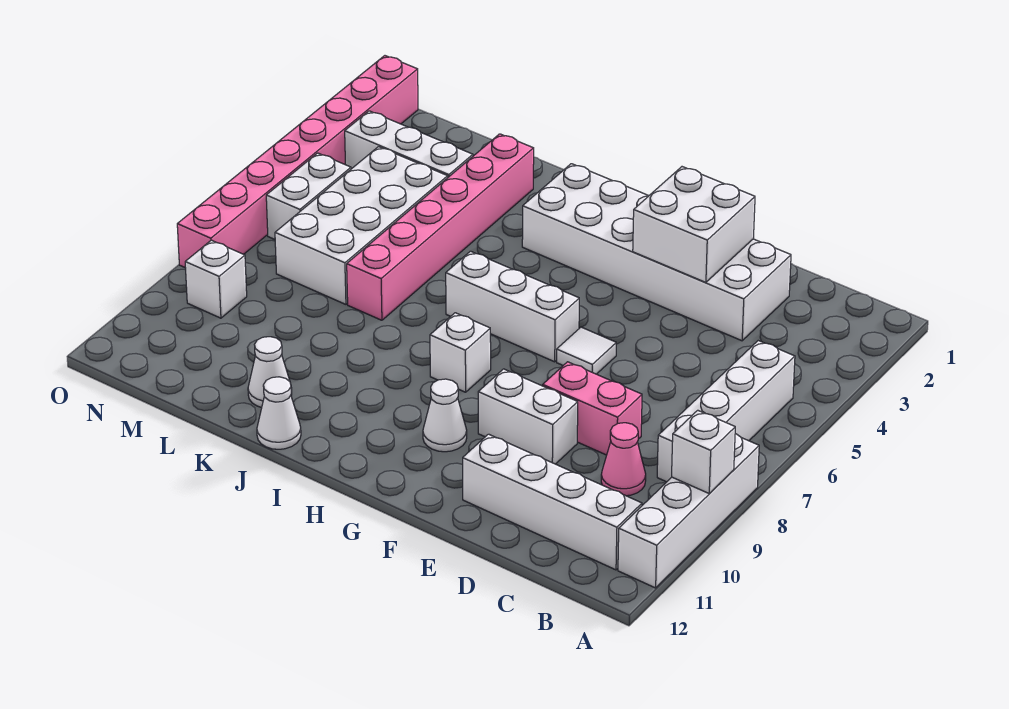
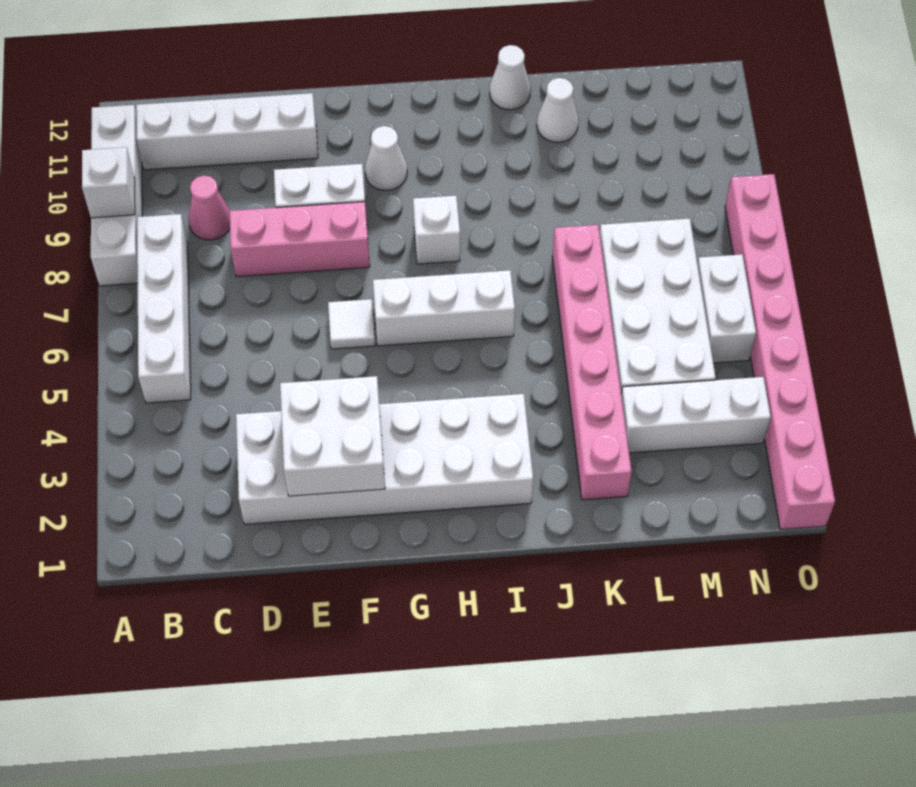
pink brick D8:E8 level 1 -> pink brick D8:F8 level 1
white brick N9 level 1 -> none

